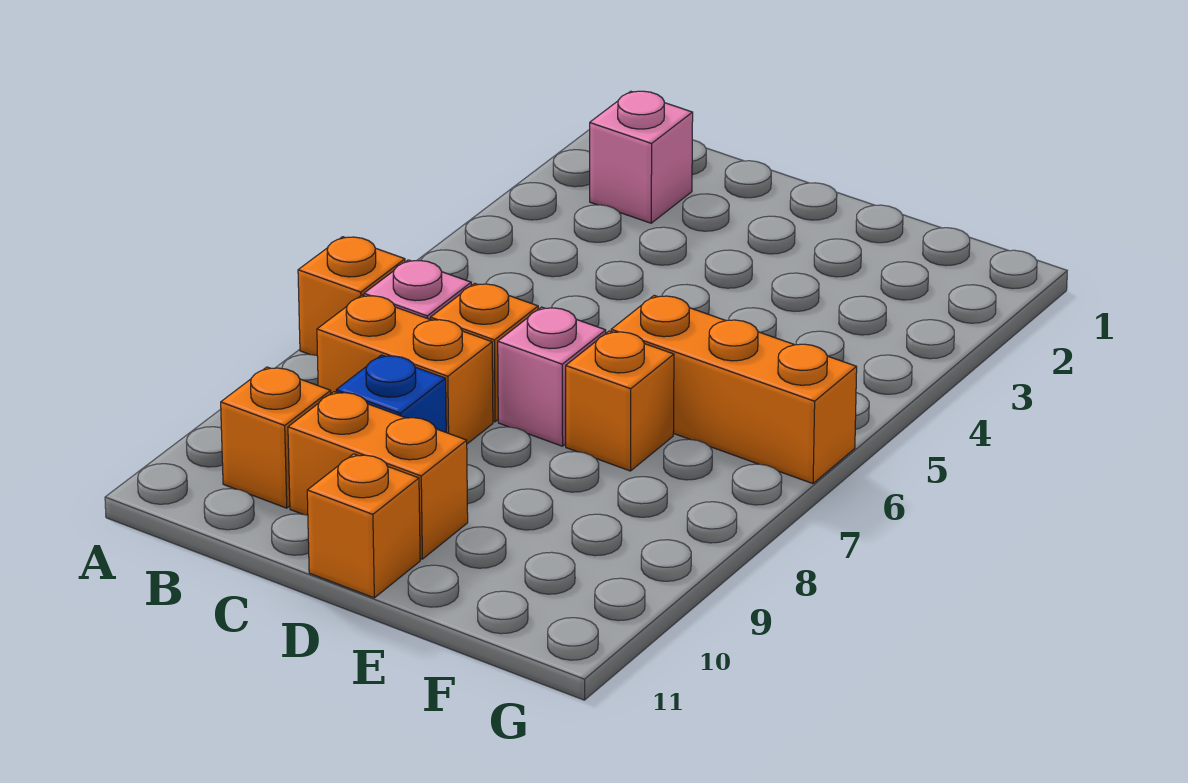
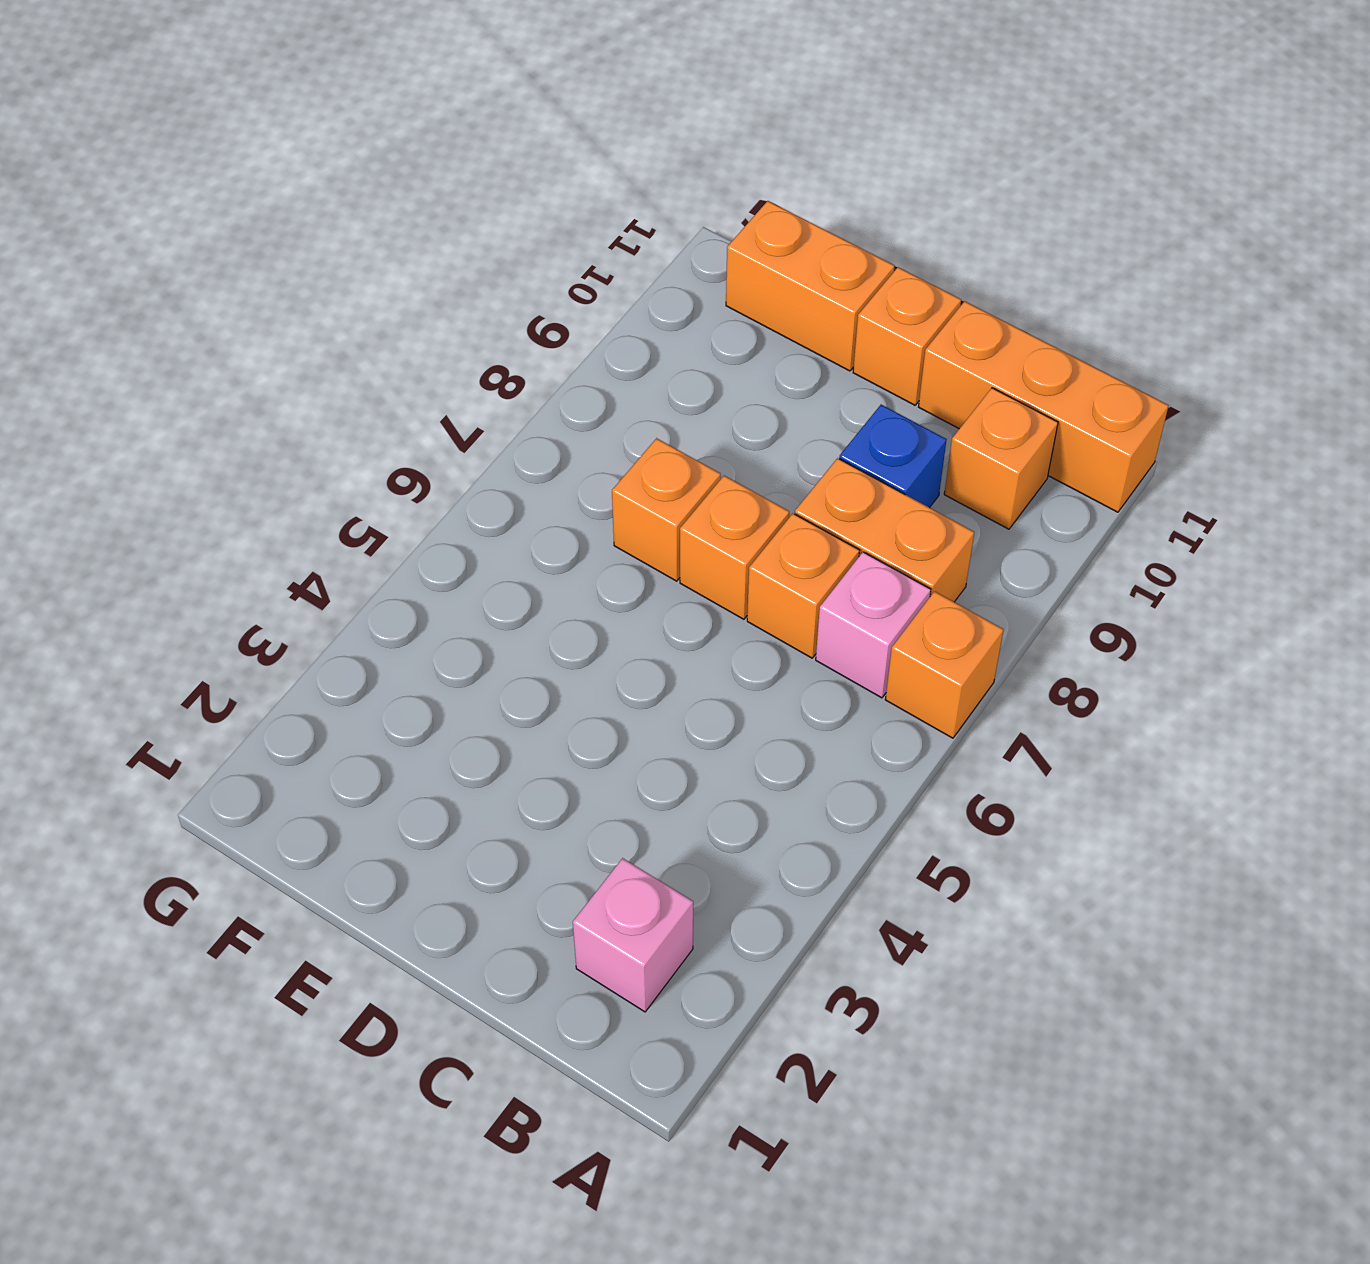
orange brick C10:D10 level 1 -> orange brick E11:F11 level 1
pink brick D7 level 1 -> orange brick D7 level 1
orange brick E6:G6 level 1 -> orange brick A11:C11 level 1

